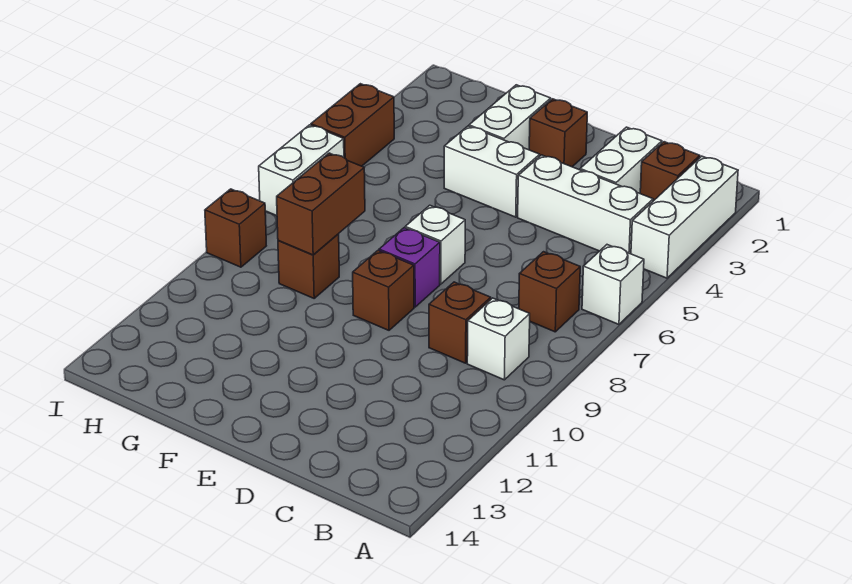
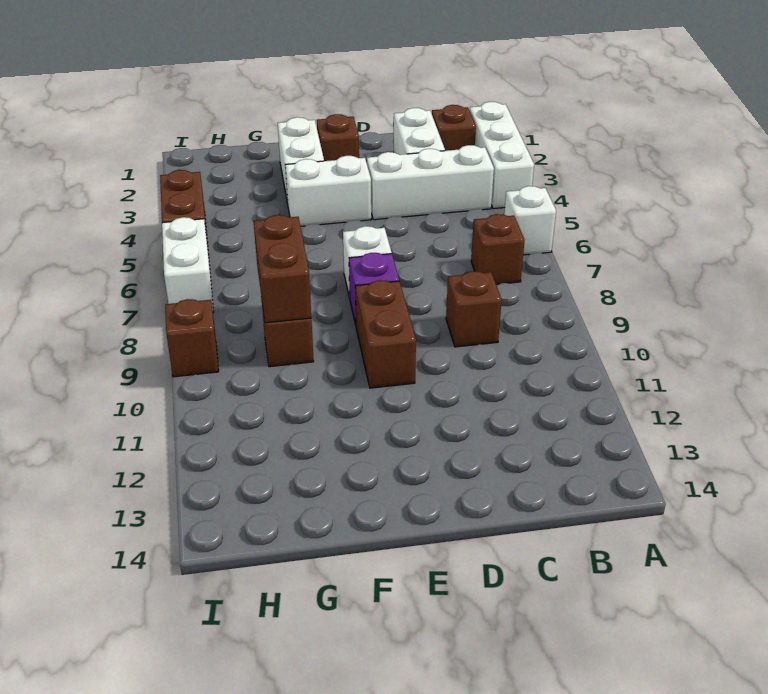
white brick B9 level 1 -> none
brown brick E9 level 1 -> brown brick E9:E10 level 1

